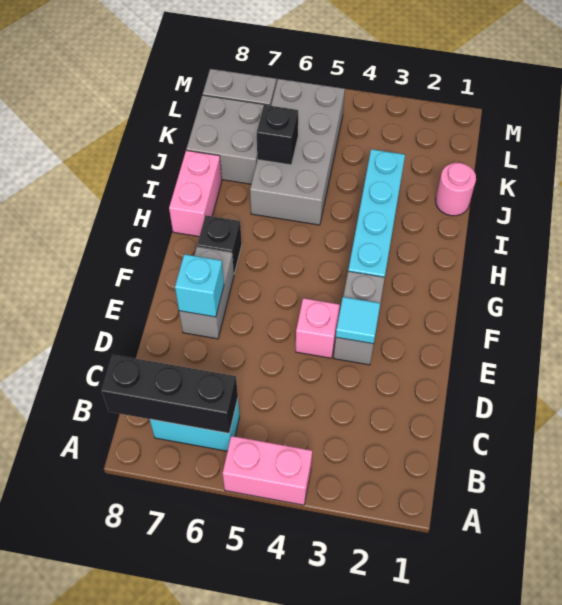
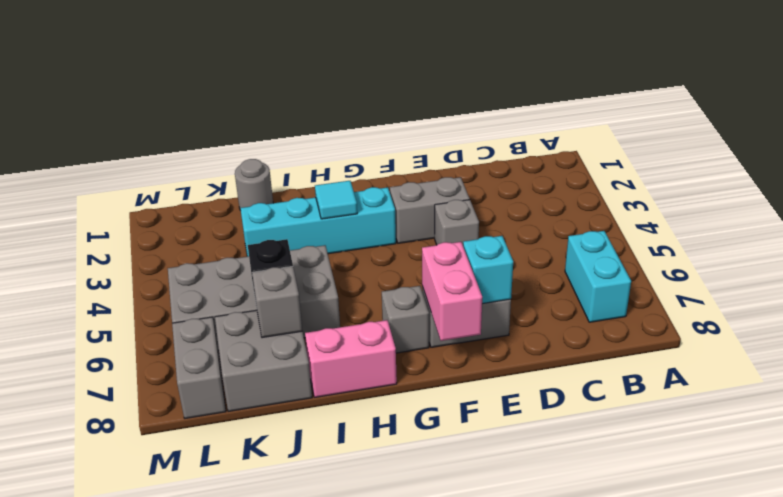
pink brick A4:A5 level 1 -> pink brick F7:F8 level 2
black brick B6:B8 level 2 -> none
cyan tile E3 level 2 -> cyan tile H3 level 2
pink brick E4 level 1 -> grey brick E4 level 1
black brick G7 level 1 -> grey brick G7 level 1
pink round brick J1 level 1 -> grey round brick J1 level 1
none -> grey brick J7 level 2

